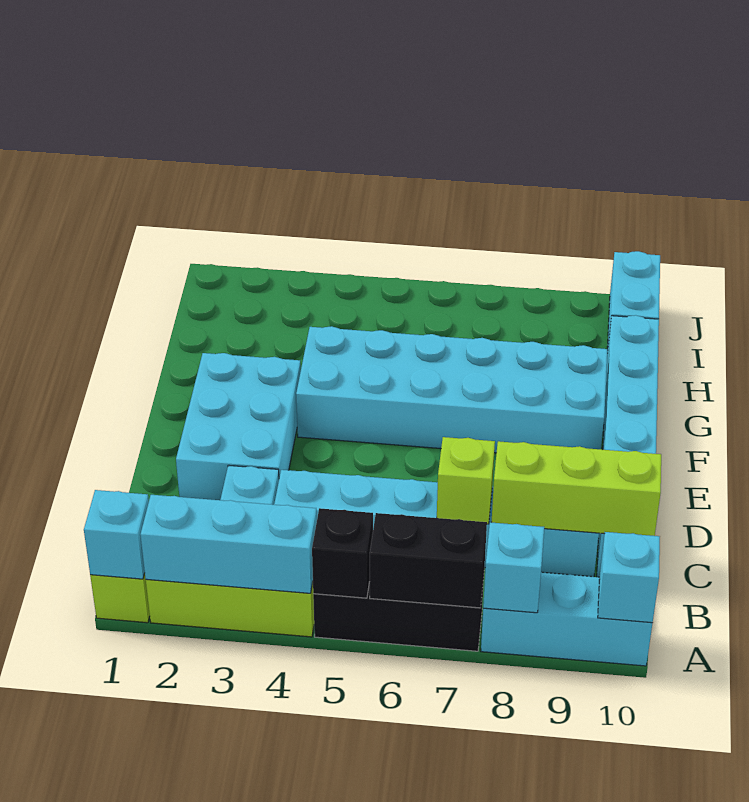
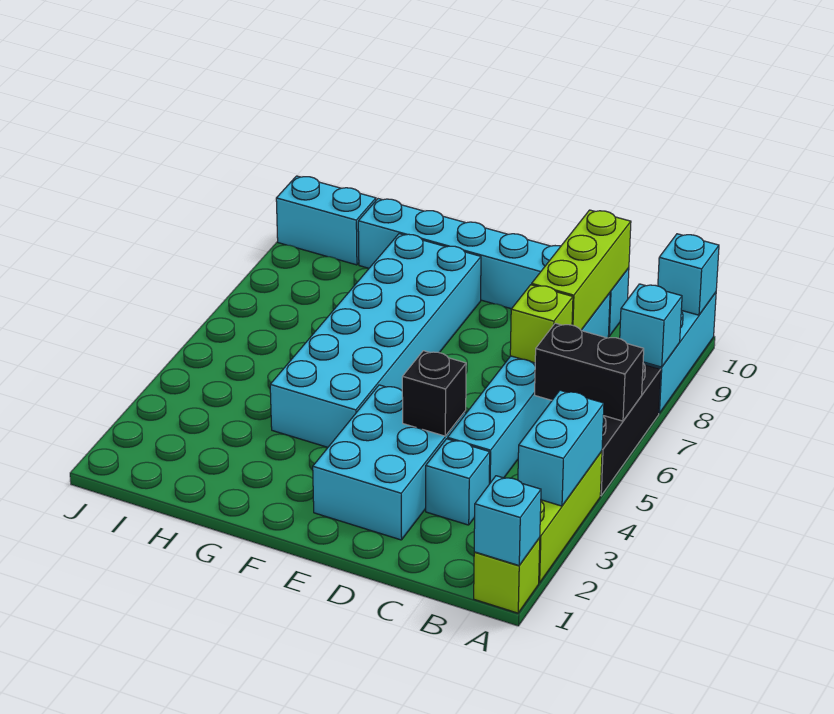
cyan brick A2:A4 level 2 -> cyan brick A3:A4 level 2
black brick A5 level 2 -> black brick D4 level 2
black brick A6:A7 level 2 -> black brick A6:B6 level 2
cyan brick D2:F3 level 1 -> cyan brick D2:E4 level 1

